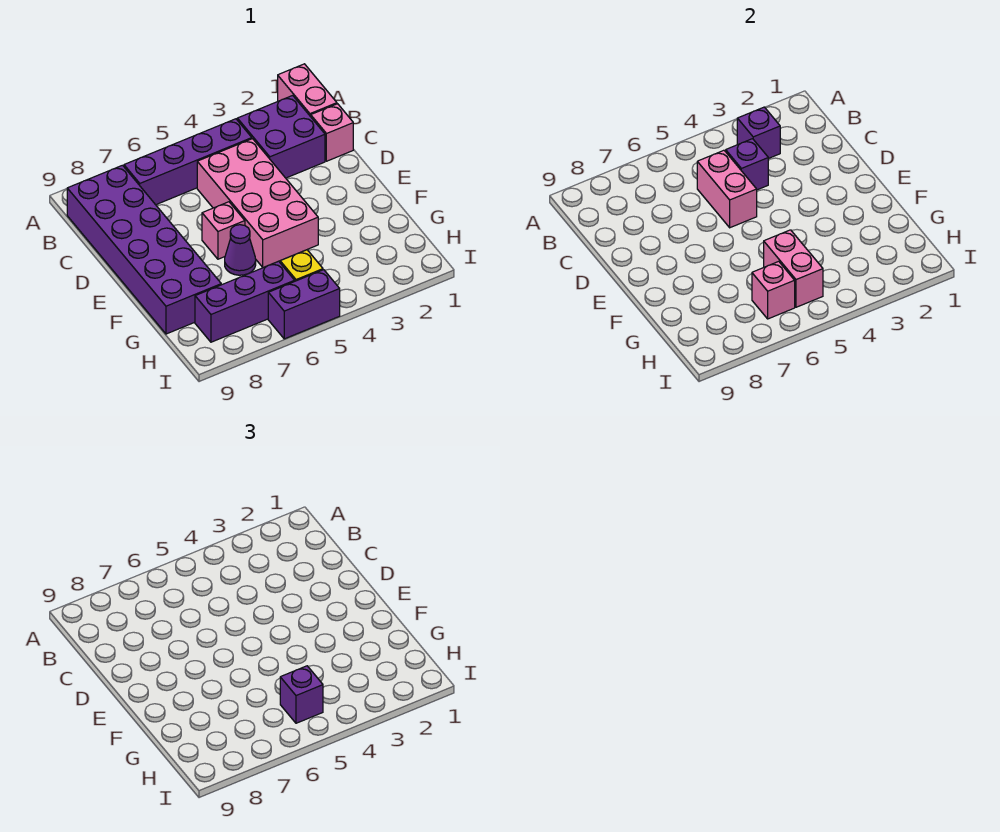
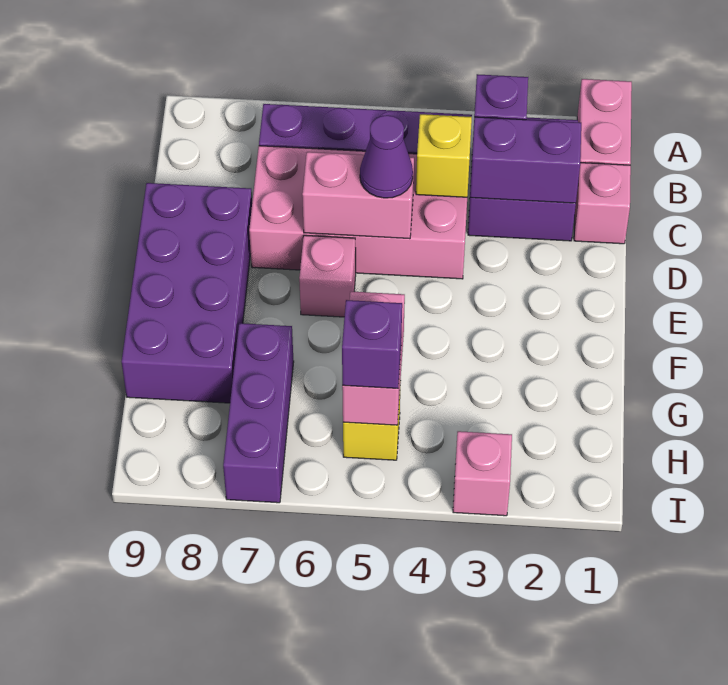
purple brick B8:G9 level 1 -> purple brick D8:G9 level 1
pink brick C4:F5 level 1 -> pink brick C4:D7 level 1
purple brick C4 level 2 -> yellow brick C4 level 2
pink brick C5:D5 level 2 -> pink brick D5:D6 level 2
purple cone F6 level 1 -> purple cone D5 level 3
purple brick H6:H8 level 1 -> purple brick G7:I7 level 1
pink brick H6 level 2 -> pink brick I3 level 1
purple brick I5:I6 level 1 -> purple brick C2:C3 level 2

